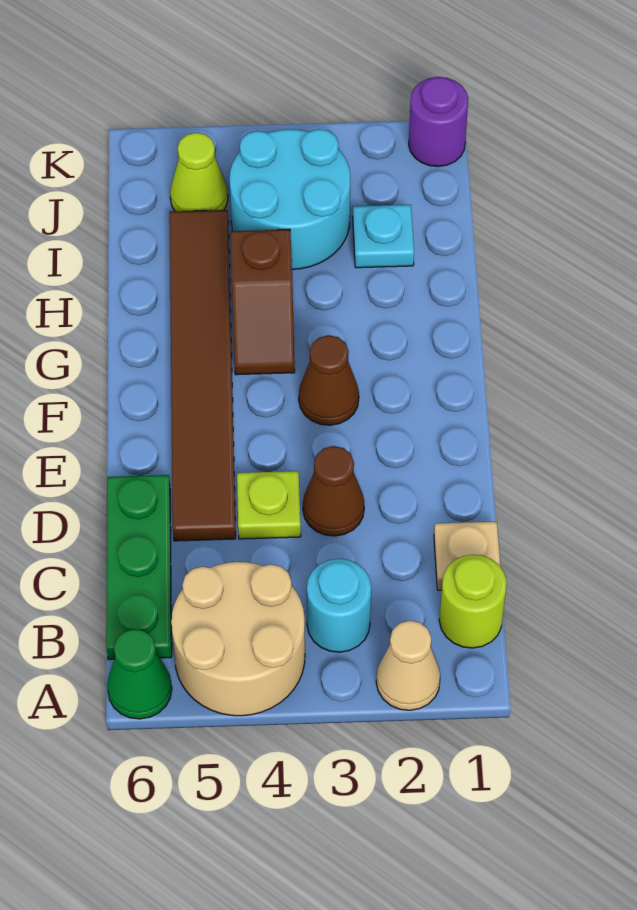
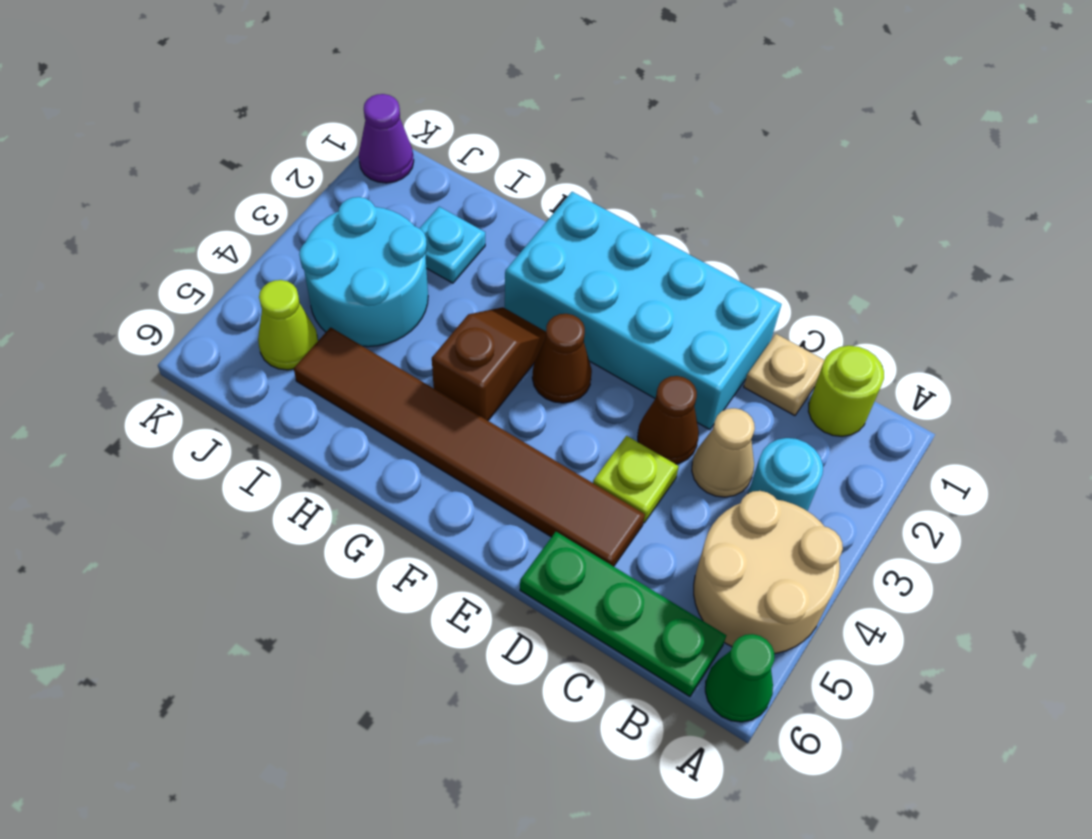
tan cone A2 level 1 -> tan cone C3 level 1
none -> cyan brick D1:G2 level 1
brown slope G4:H4 level 1 top H -> brown slope G3:G4 level 1 top 4
purple round brick K1 level 1 -> purple cone K1 level 1

